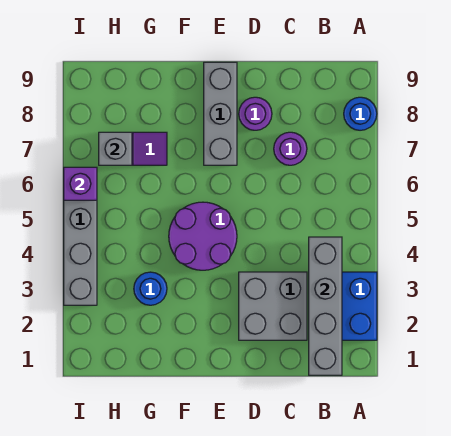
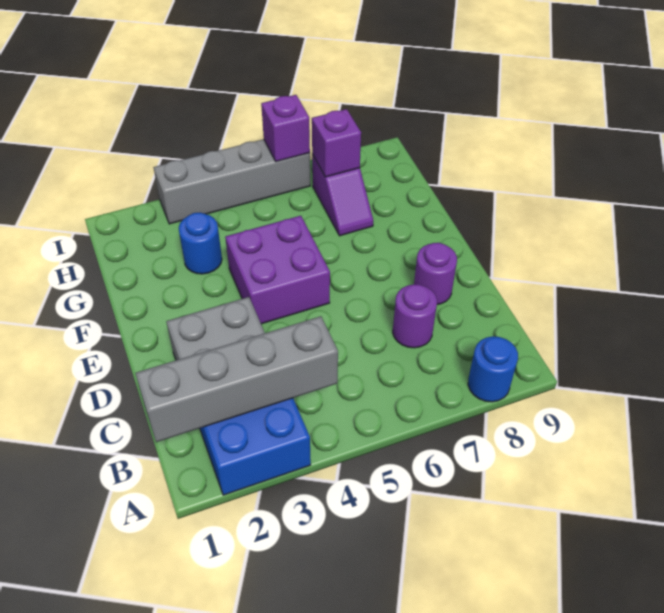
purple round brick E4:F5 level 1 -> purple brick E4:F5 level 1
grey brick E7:E9 level 1 -> none
grey brick H7 level 2 -> purple brick H7 level 2

